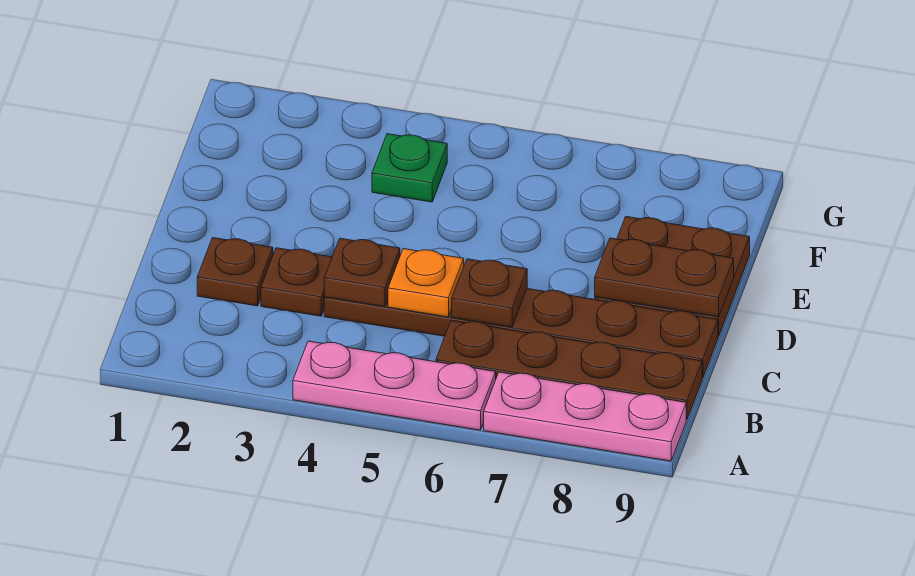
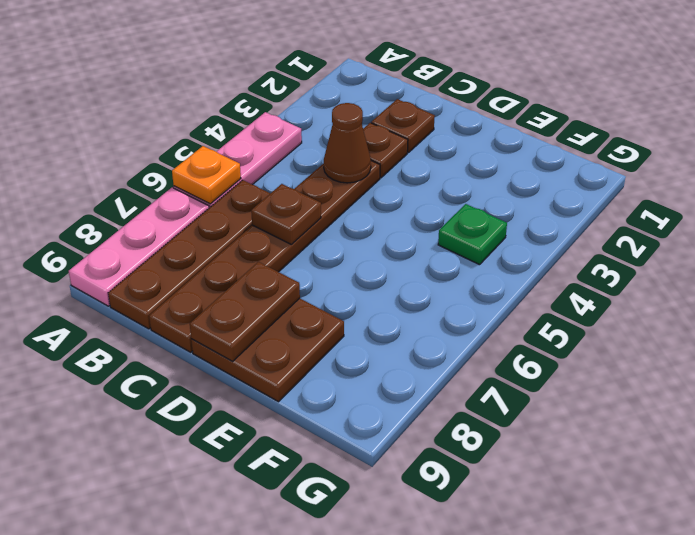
brown plate C4 level 2 -> brown cone C4 level 2
orange plate C5 level 2 -> orange plate A6 level 2

